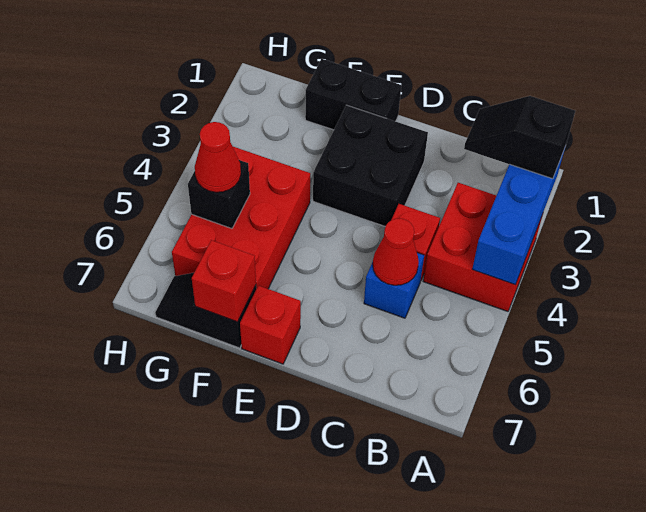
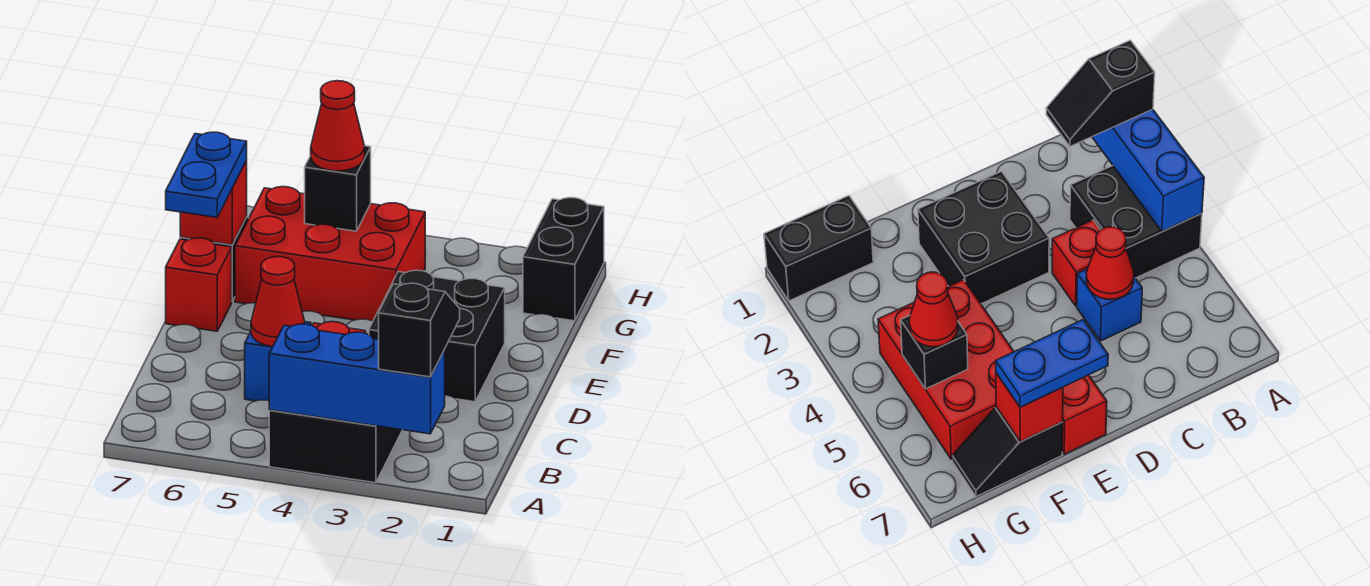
red brick A3:B4 level 1 -> black brick A3:B4 level 1
black brick E1:F1 level 1 -> black brick G1:H1 level 1
none -> blue plate E7:F7 level 3

